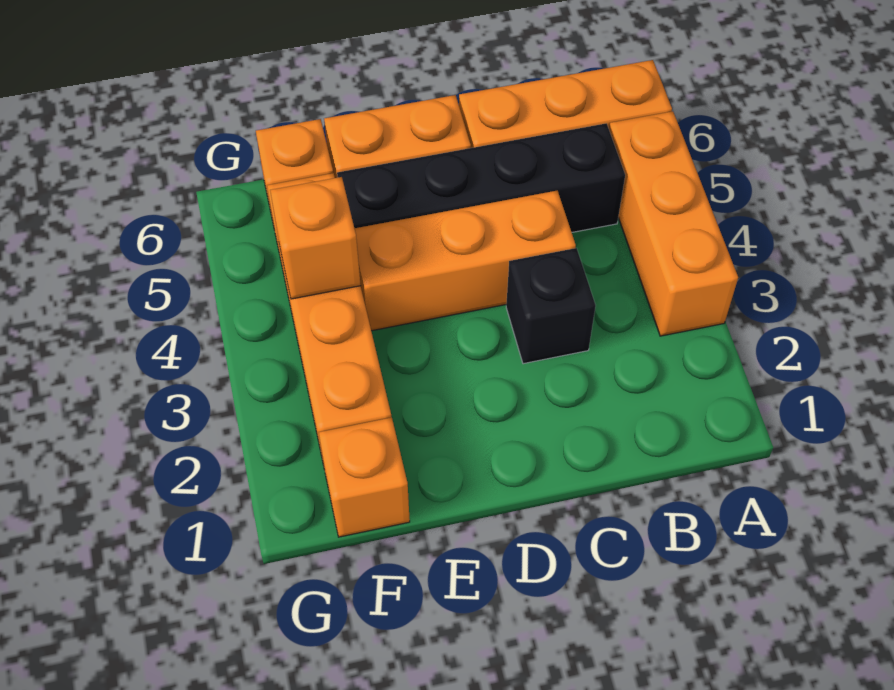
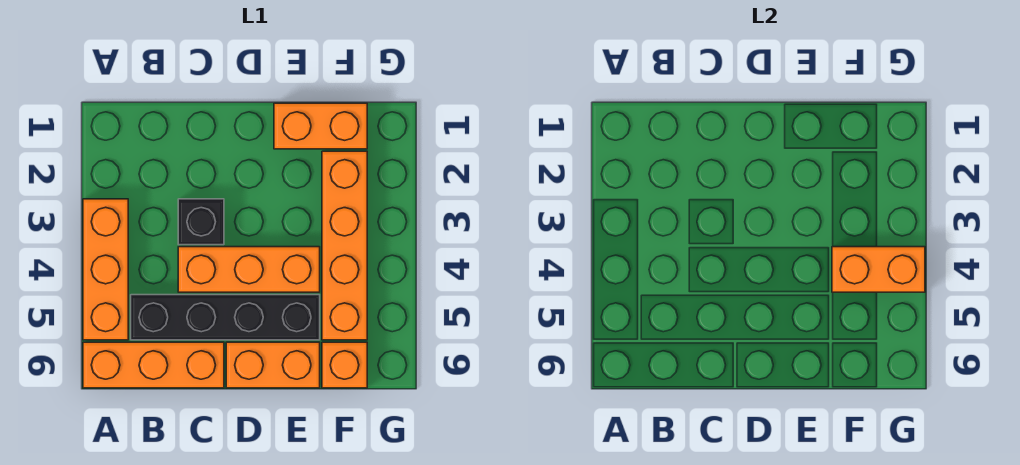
orange brick F1 level 1 -> orange brick E1:F1 level 1
orange brick F4 level 2 -> orange brick F4:G4 level 2

